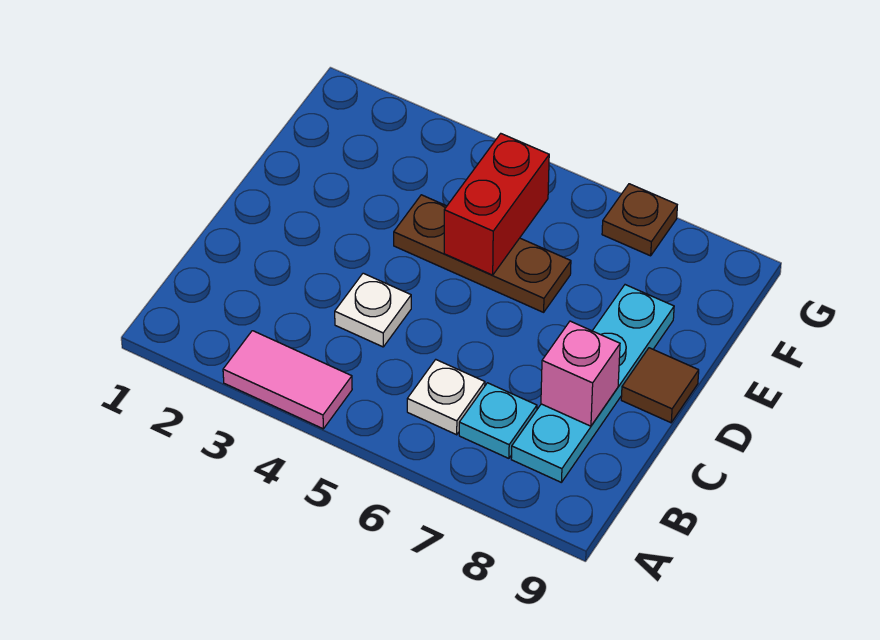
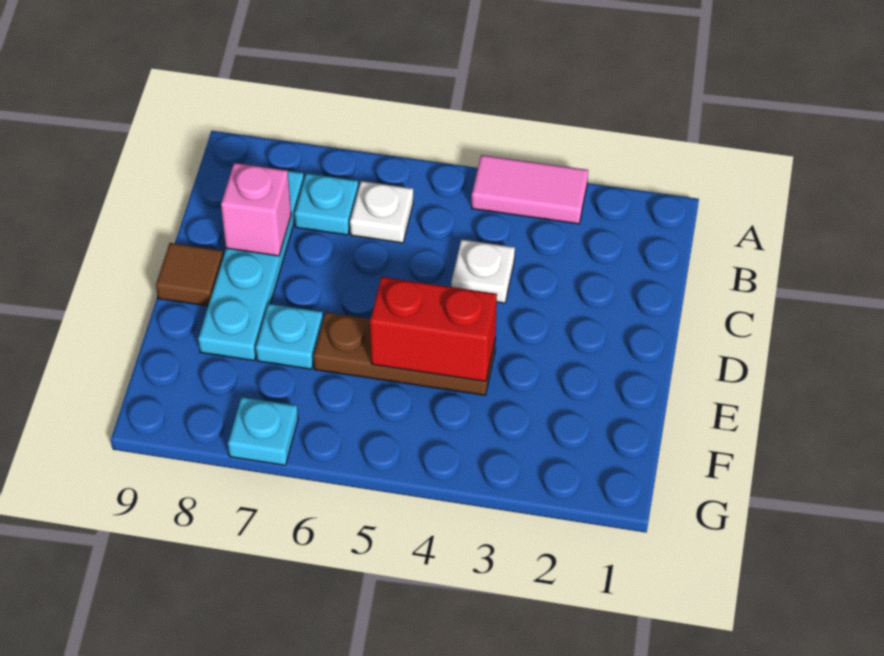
red brick E5:F5 level 2 -> red brick E4:E5 level 2
none -> cyan plate E7 level 1
brown plate G7 level 1 -> cyan plate G7 level 1

